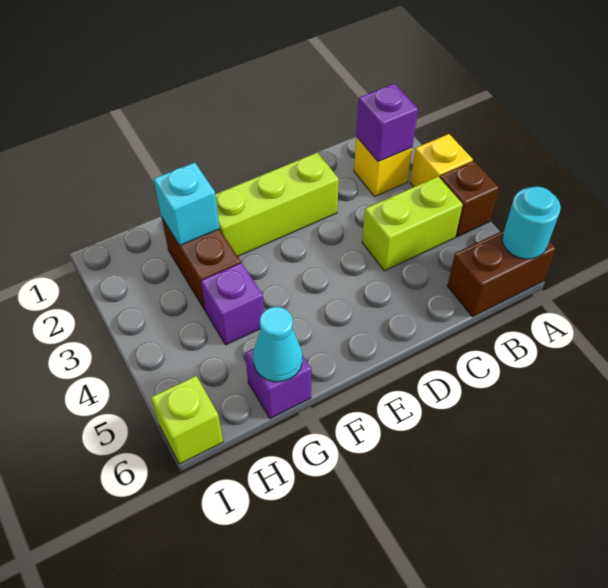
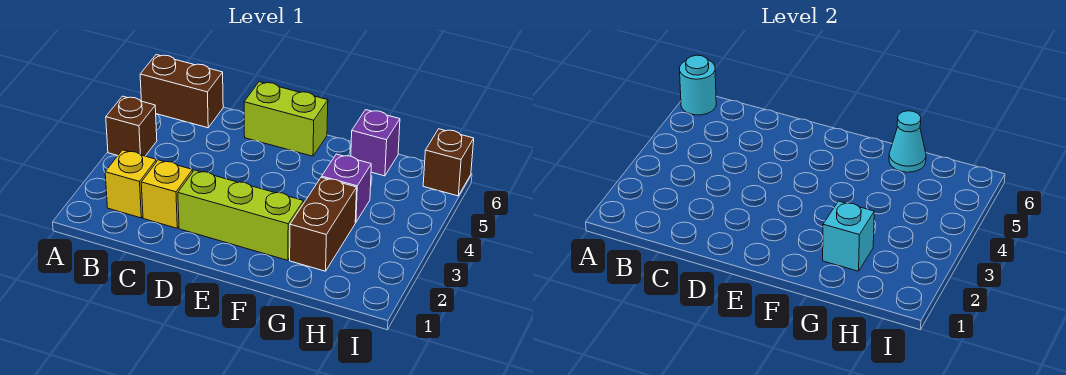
yellow brick A3 level 1 -> yellow brick C2 level 1
purple brick B2 level 2 -> none
lime brick B4:C4 level 1 -> lime brick D6:E6 level 1
lime brick I6 level 1 -> brown brick I6 level 1

